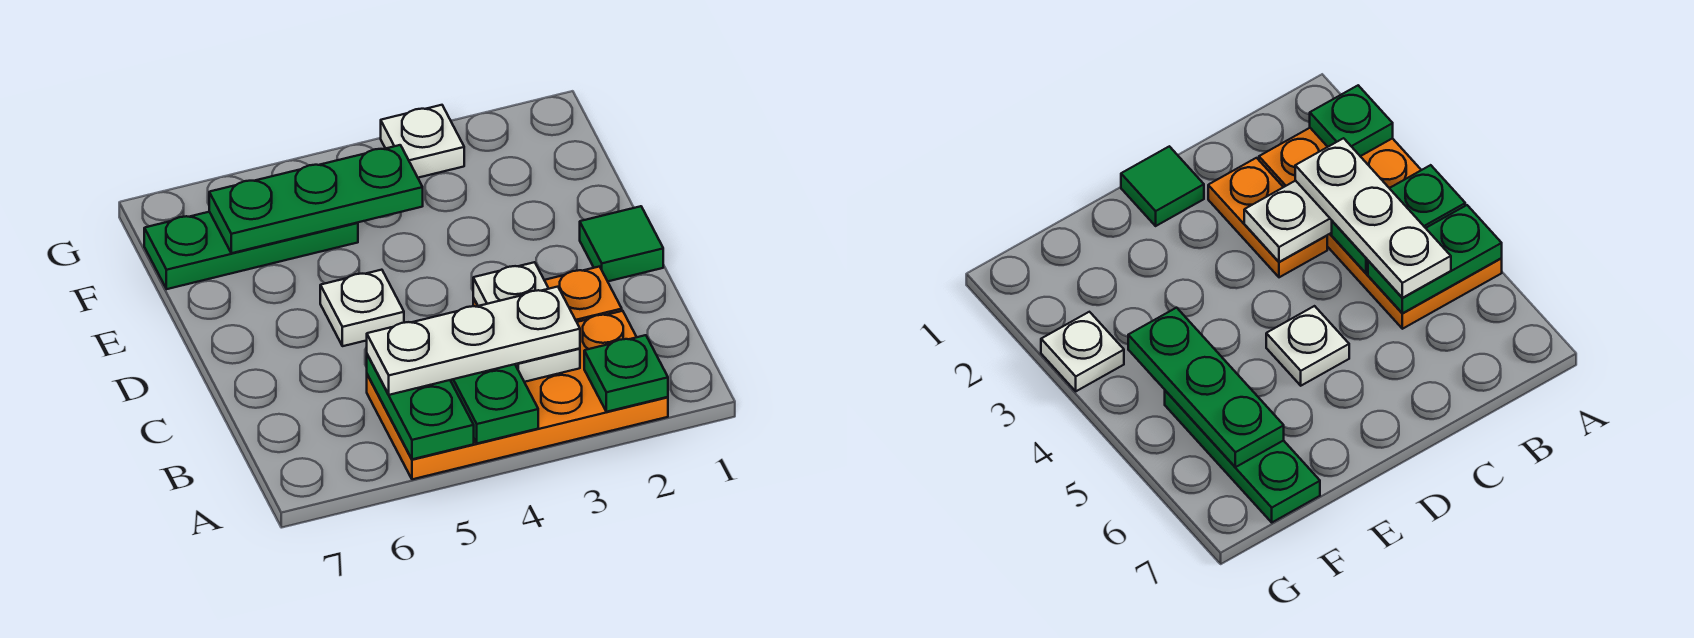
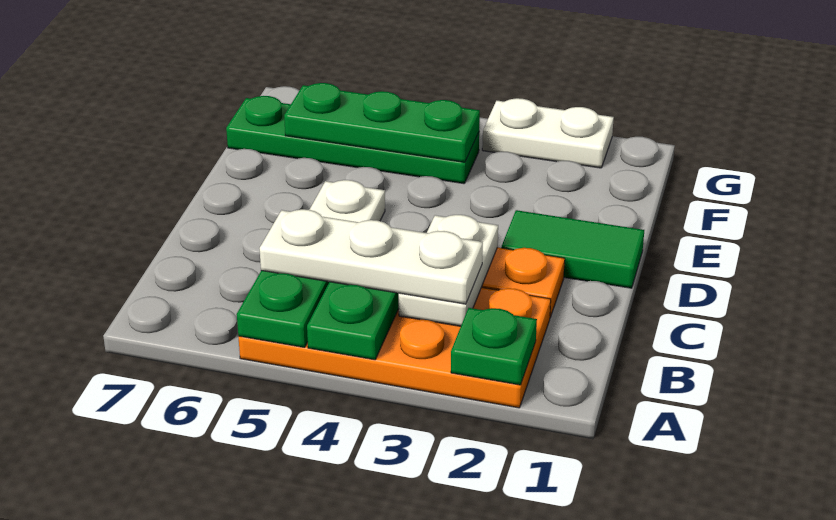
green tile D1 level 1 -> green tile D1:D2 level 1
green plate F5:F7 level 1 -> green plate F4:F7 level 1
white plate G3 level 1 -> white plate G2:G3 level 1

